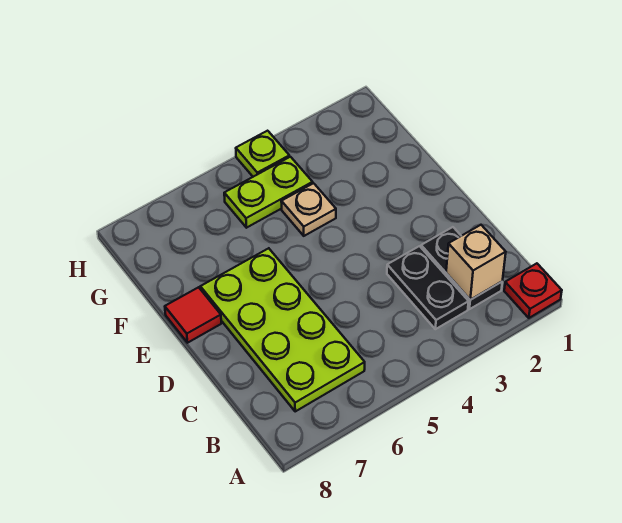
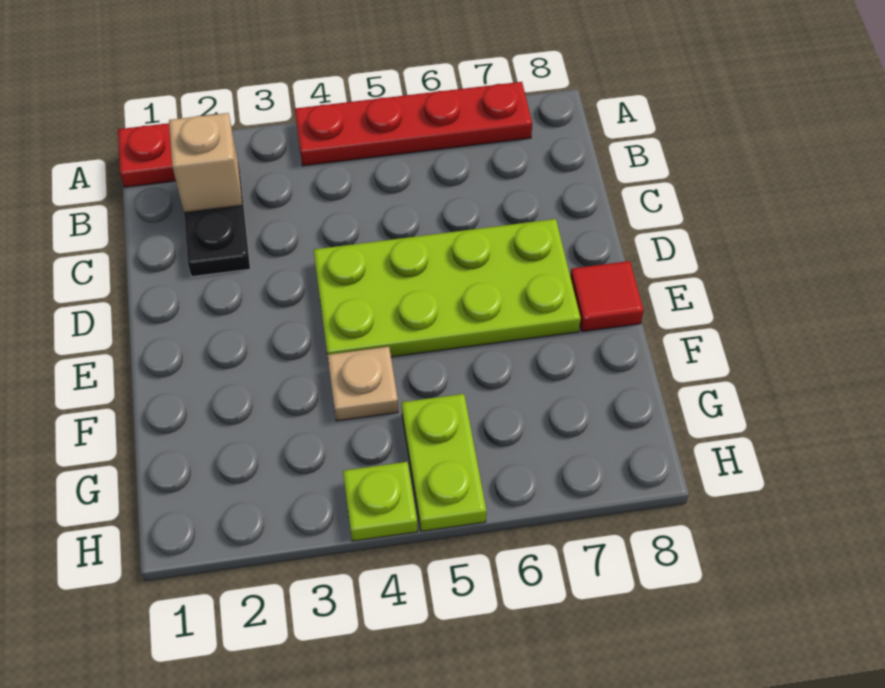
none -> red plate A4:A7 level 1
black plate B3:C3 level 1 -> none
lime plate B6:E7 level 1 -> lime plate D4:E7 level 1
lime plate G4:G5 level 1 -> lime plate G5:H5 level 1

